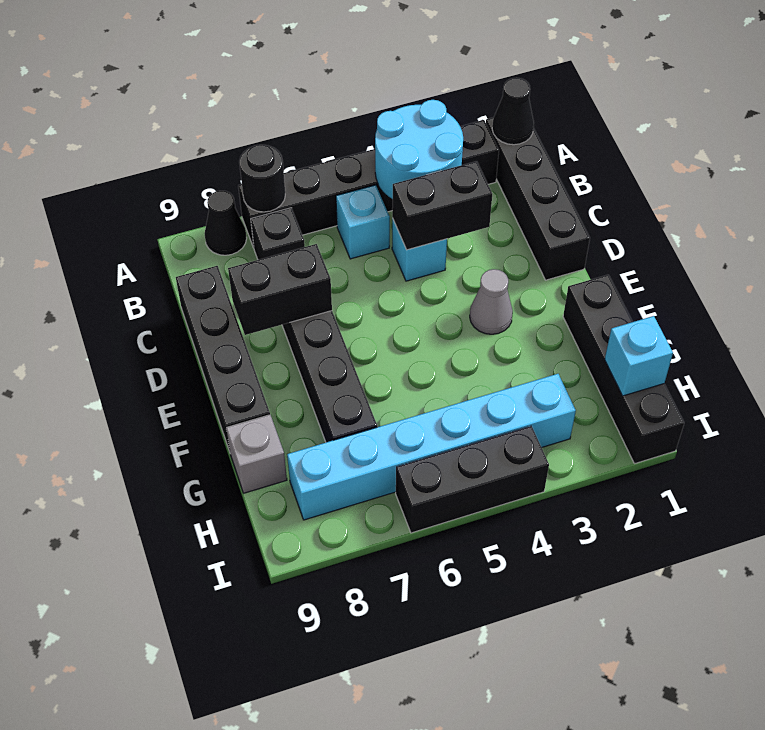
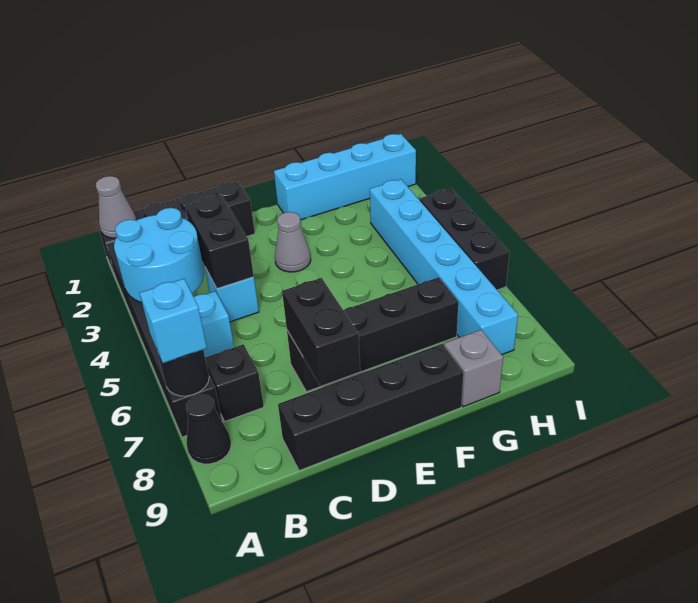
black cone A1 level 2 -> grey cone A1 level 2
black brick F1:I1 level 1 -> cyan brick F1:I1 level 1
cyan brick H1 level 2 -> cyan brick A7 level 3

